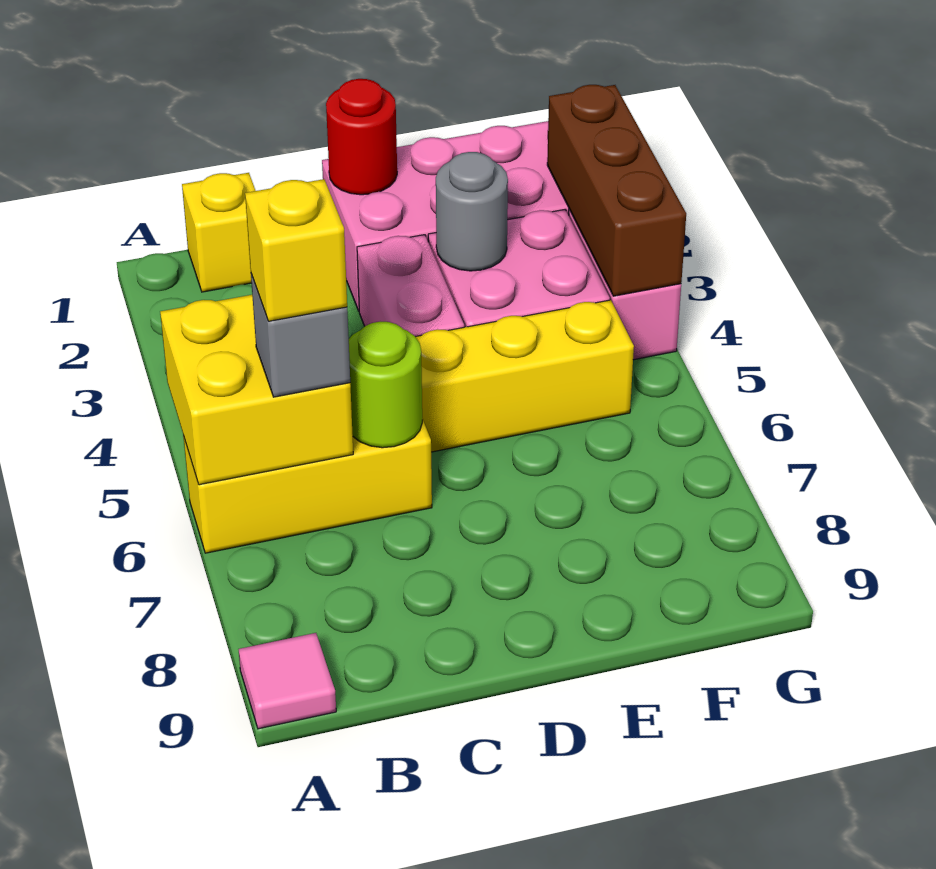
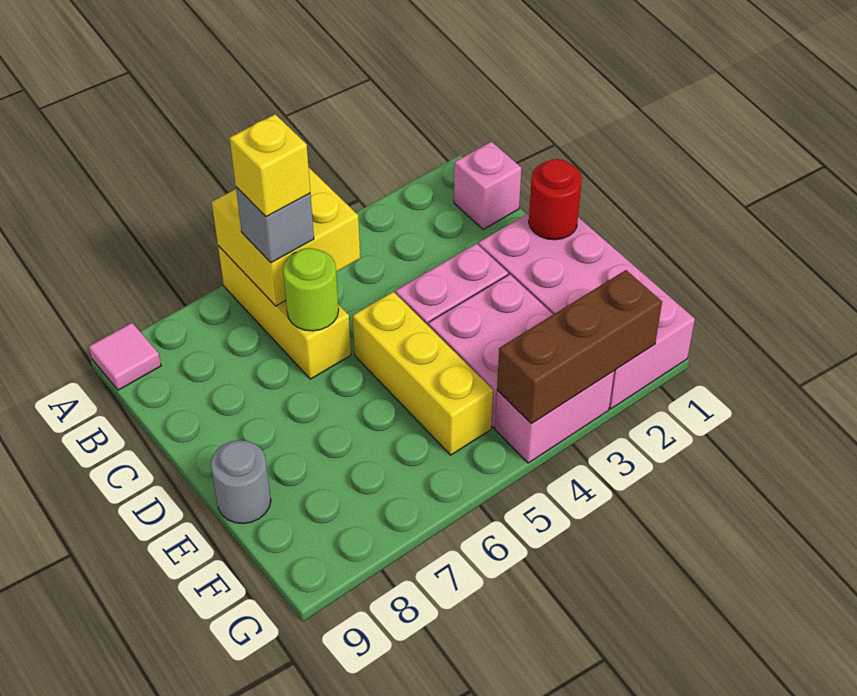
yellow brick B1 level 1 -> pink brick B1 level 1
grey round brick E3 level 2 -> grey round brick E9 level 1

